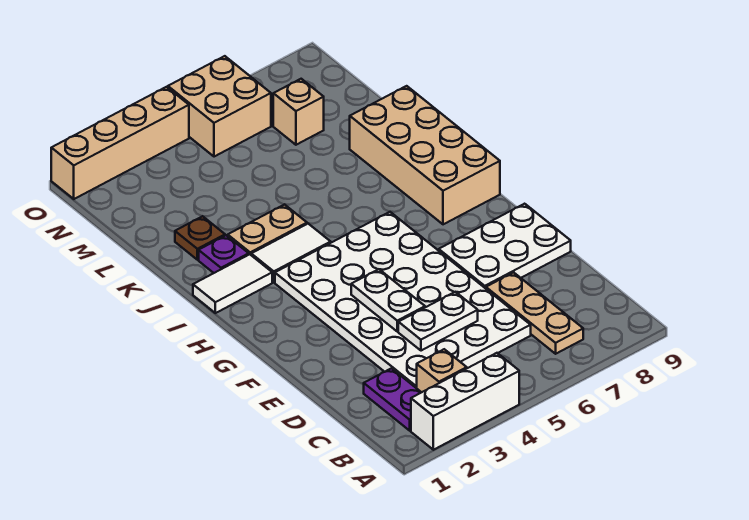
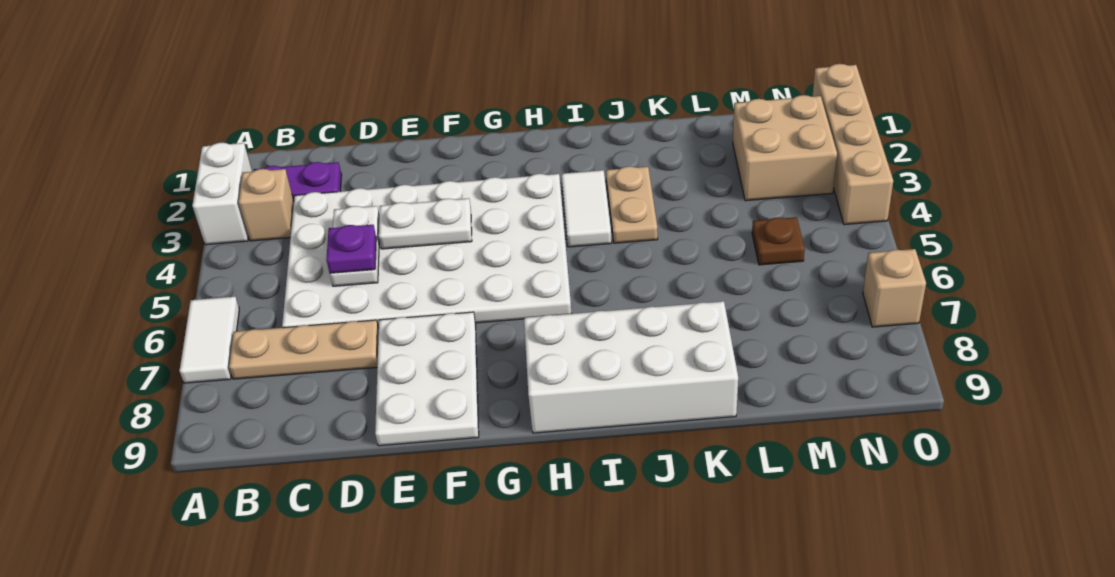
white brick A2:A4 level 1 -> white brick A2:A3 level 1
tan brick H8:K9 level 1 -> white brick H8:K9 level 1
white tile I1:I2 level 1 -> white tile A6:A7 level 1
purple plate J2 level 1 -> purple plate D5 level 3
brown plate K2 level 1 -> brown plate M5 level 1
tan brick M7 level 1 -> tan brick O7 level 1
tan brick N5:O6 level 1 -> tan brick M2:N3 level 1

